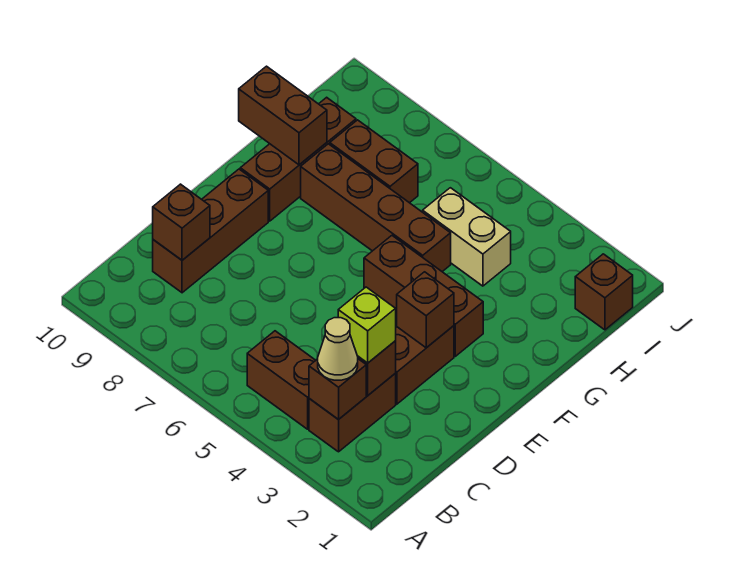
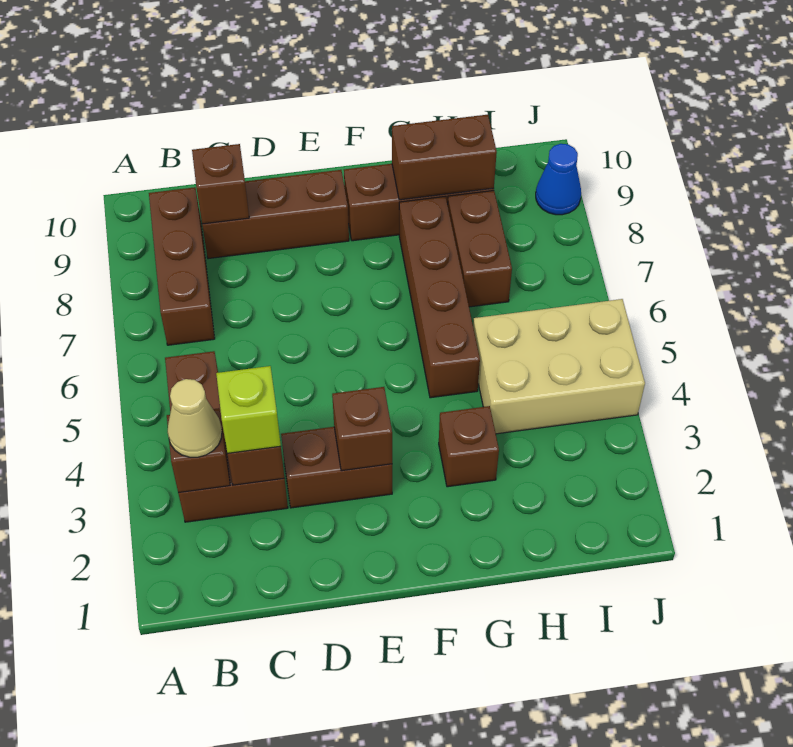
brown brick F3:F5 level 1 -> brown brick B7:B9 level 1
brown brick G9:G10 level 2 -> brown brick G9:H9 level 2
tan brick H4:H5 level 1 -> tan brick H4:J5 level 1
brown brick I1 level 1 -> brown brick G3 level 1
none -> blue cone J9 level 1

